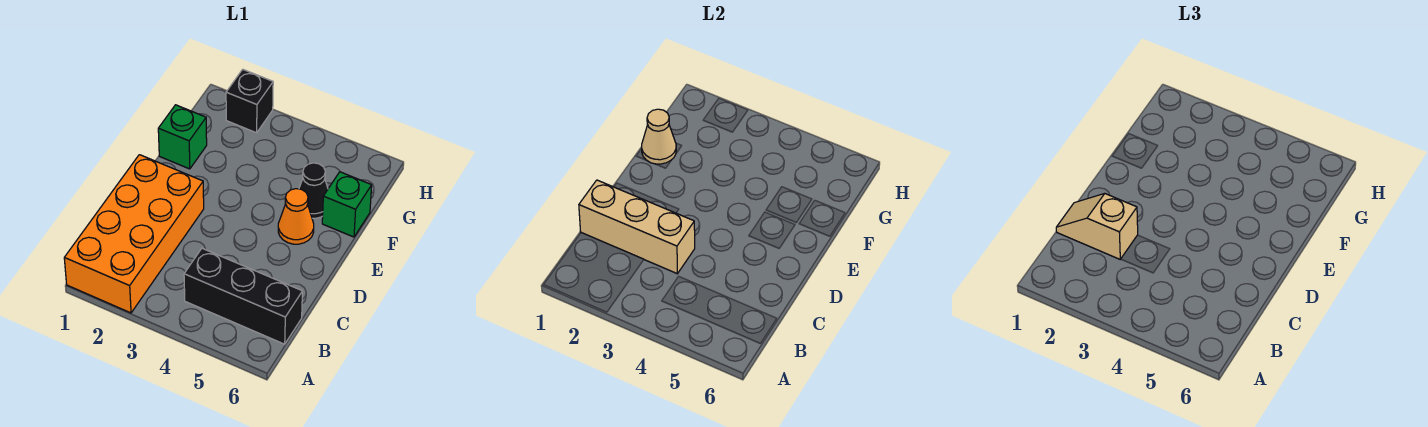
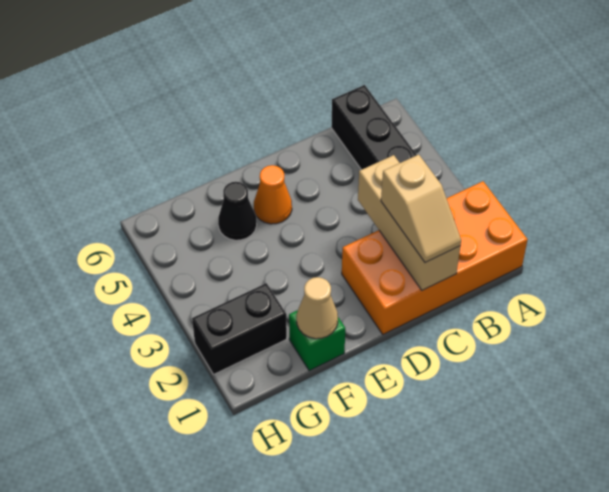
green brick F6 level 1 -> none
black brick H2 level 1 -> black brick G2:H2 level 1

